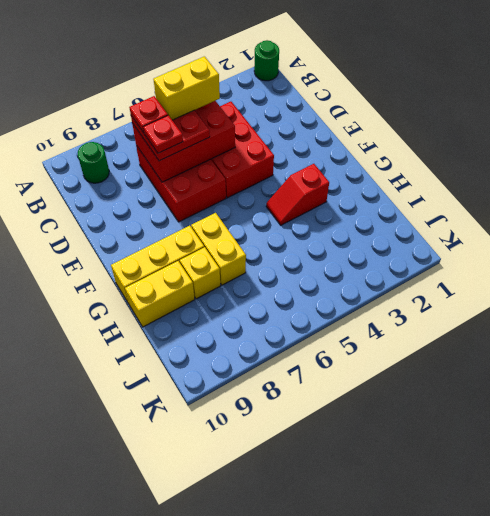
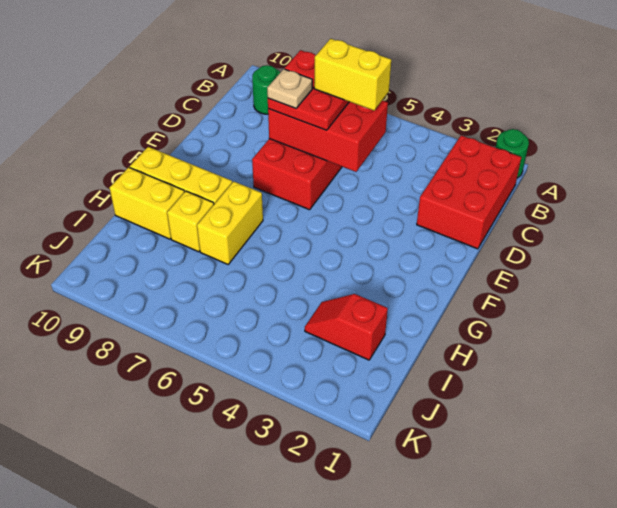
red brick C4:E5 level 1 -> red brick B1:D2 level 1
red plate D7 level 4 -> tan plate D7 level 4
red slope G3:G4 level 1 top 3 -> red slope I2:I3 level 1 top 2

